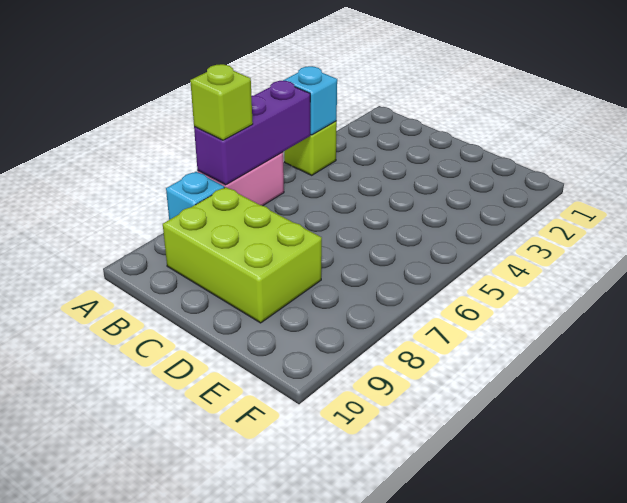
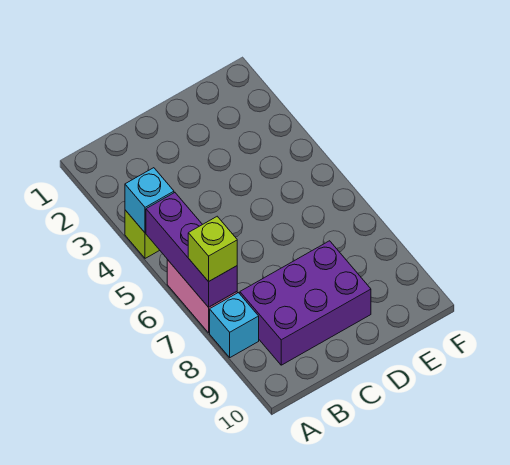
lime brick B8:D9 level 1 -> purple brick B8:D9 level 1

